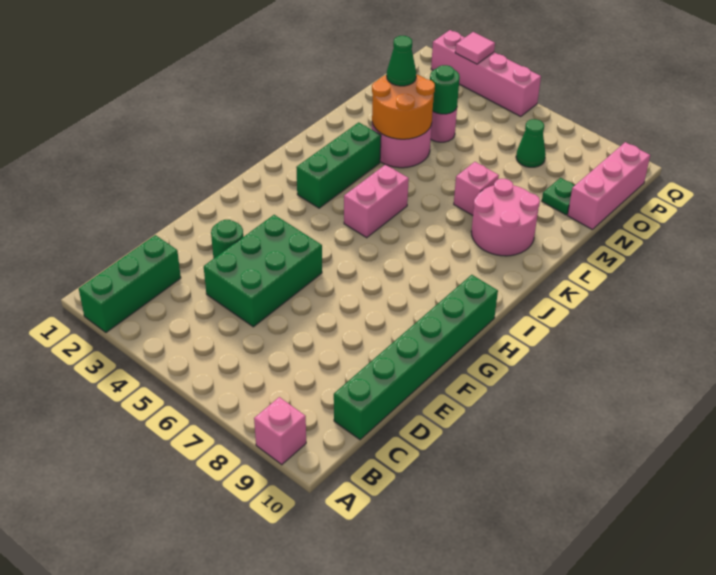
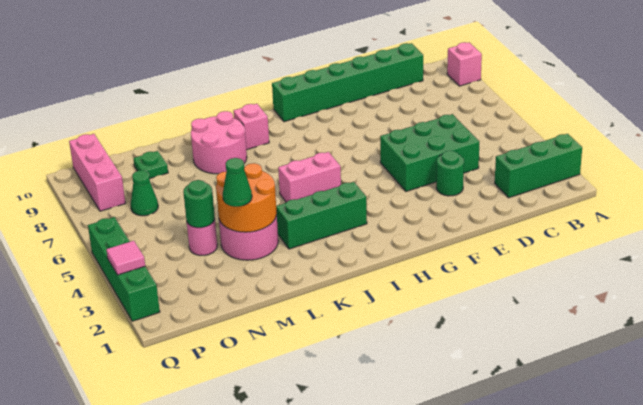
pink brick L7 level 1 -> pink brick J9 level 1
pink brick N10:P10 level 1 -> pink brick P8:P10 level 1
pink brick Q2:Q5 level 1 -> green brick Q2:Q5 level 1

